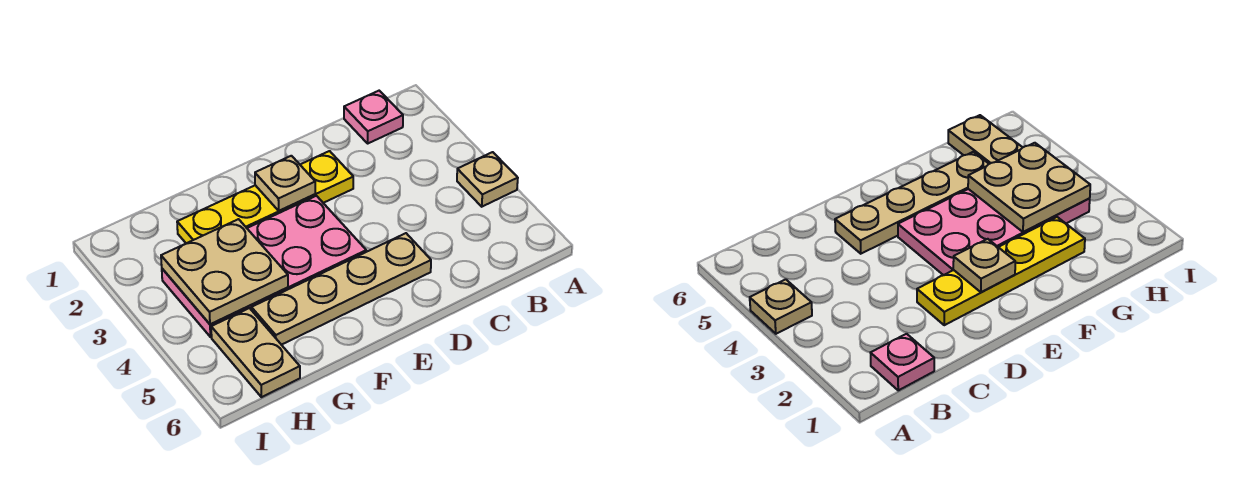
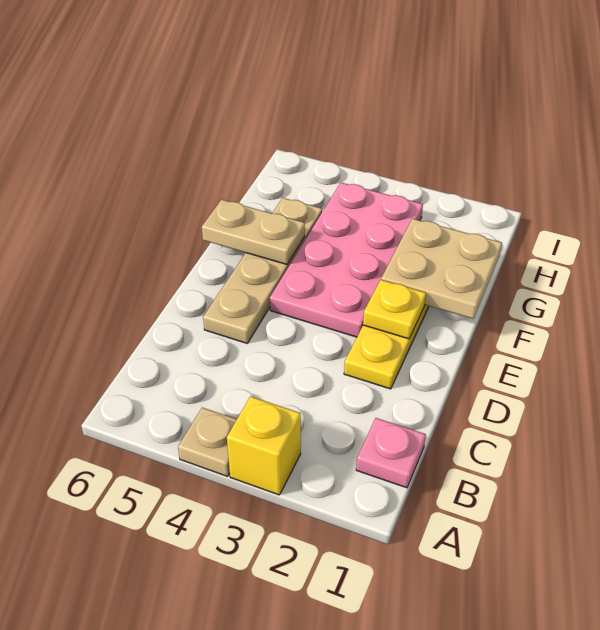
none -> yellow brick A3 level 1
tan plate E2 level 2 -> yellow plate E2 level 2
tan plate G3:H4 level 2 -> tan plate F1:G2 level 2
tan plate H5:H6 level 1 -> tan plate F5:F6 level 2

